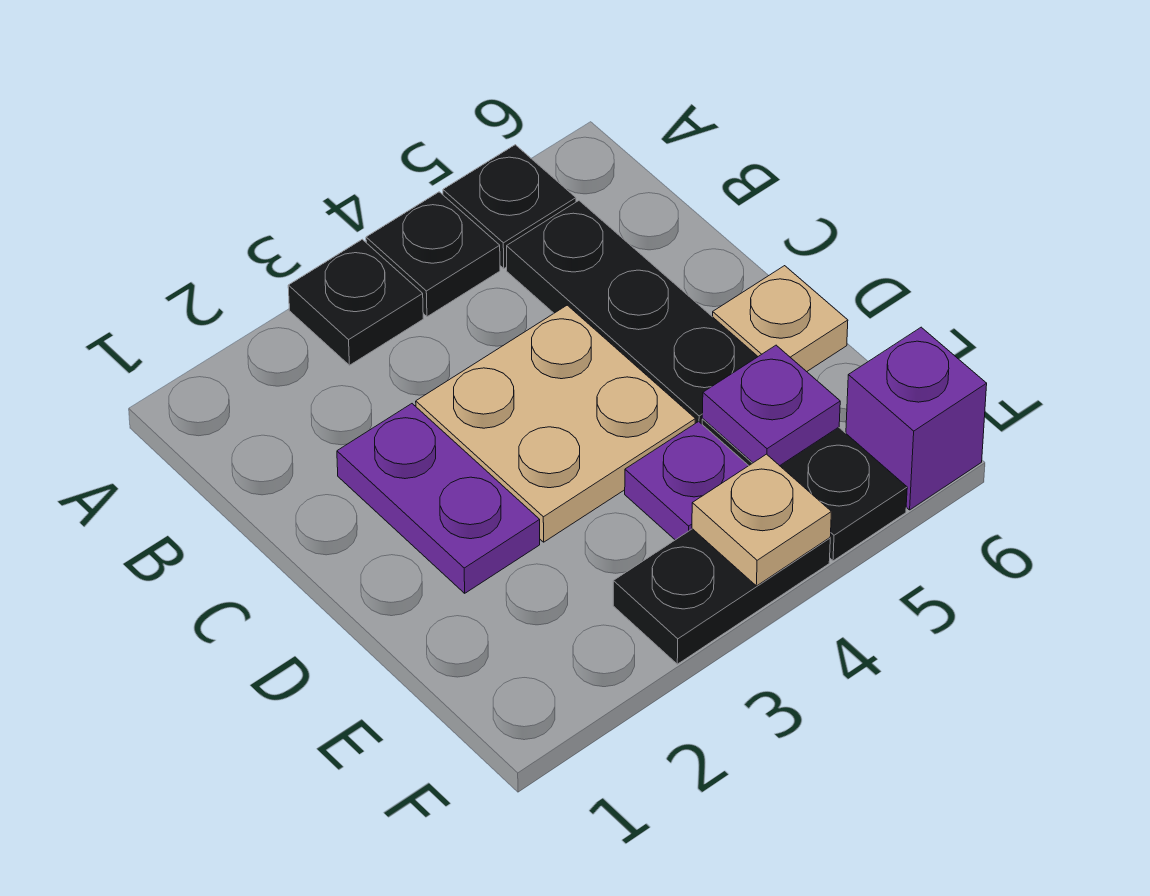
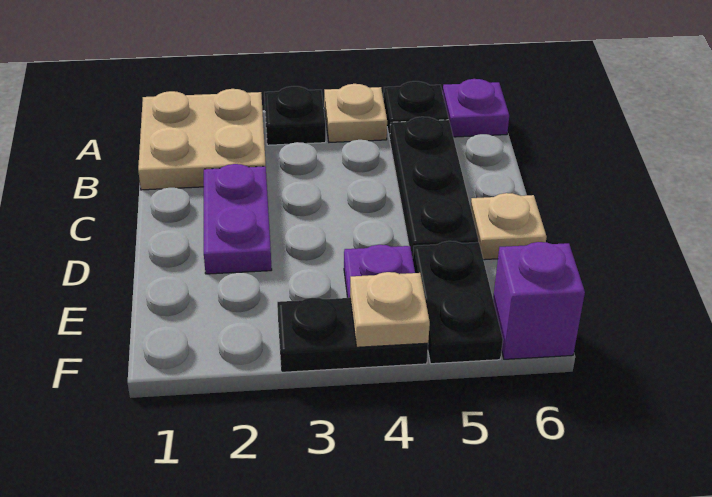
black plate A4 level 1 -> tan plate A4 level 1
tan plate C3:D4 level 1 -> tan plate A1:B2 level 1
purple plate E5 level 2 -> purple plate A6 level 1

